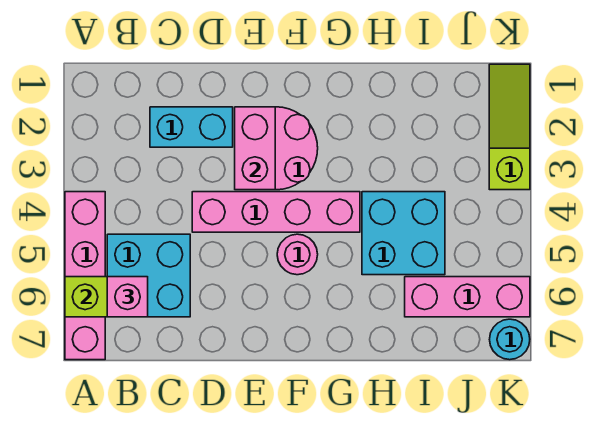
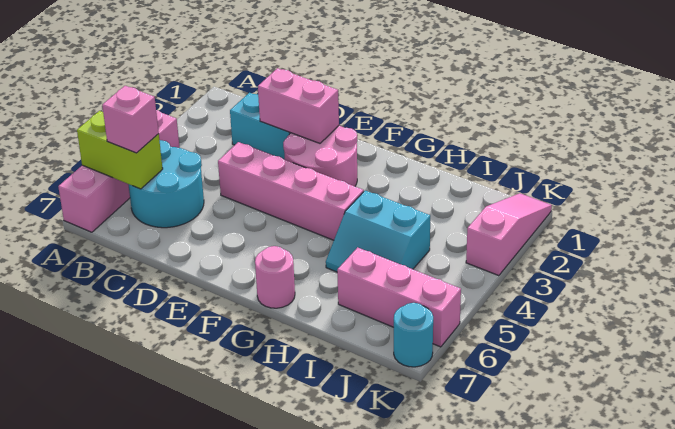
cyan brick B5:C6 level 1 -> cyan round brick B5:C6 level 1
pink brick E2:E3 level 2 -> pink brick D2:E2 level 2
pink round brick F5 level 1 -> pink round brick G7 level 1
cyan brick H4:I5 level 1 -> cyan slope H4:I5 level 1 top 4
lime slope K1:K3 level 1 top 3 -> pink slope K1:K3 level 1 top 3

